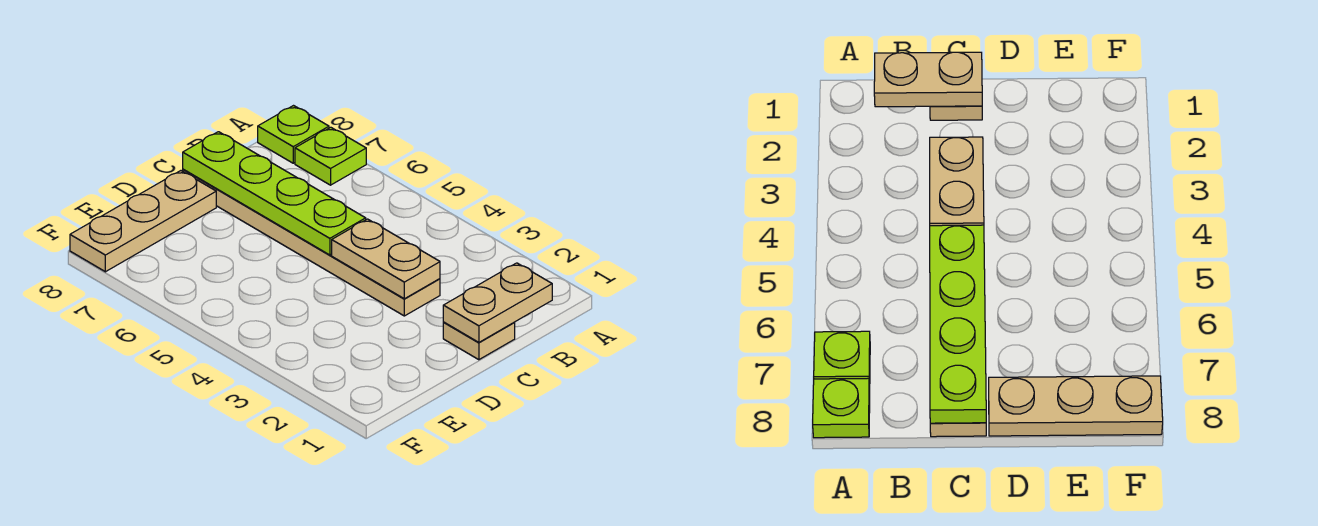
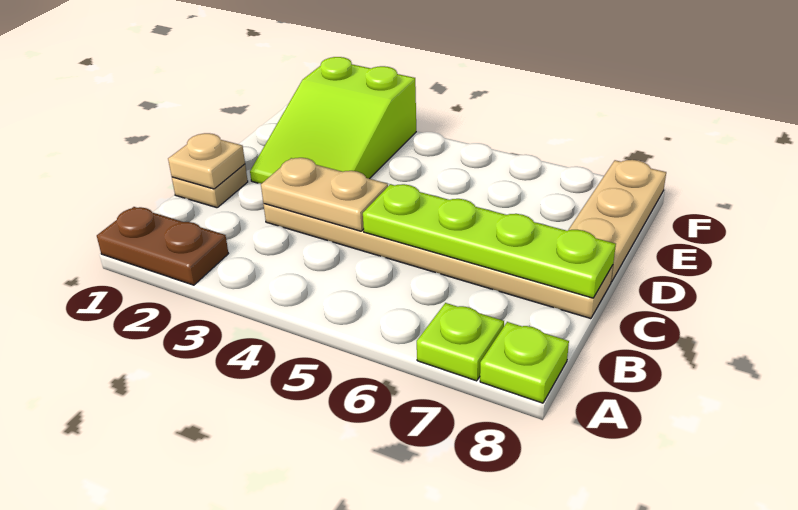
none -> brown plate A1:A2 level 1
tan plate B1:C1 level 2 -> tan plate C1 level 2
none -> lime slope D2:F3 level 1 top F

